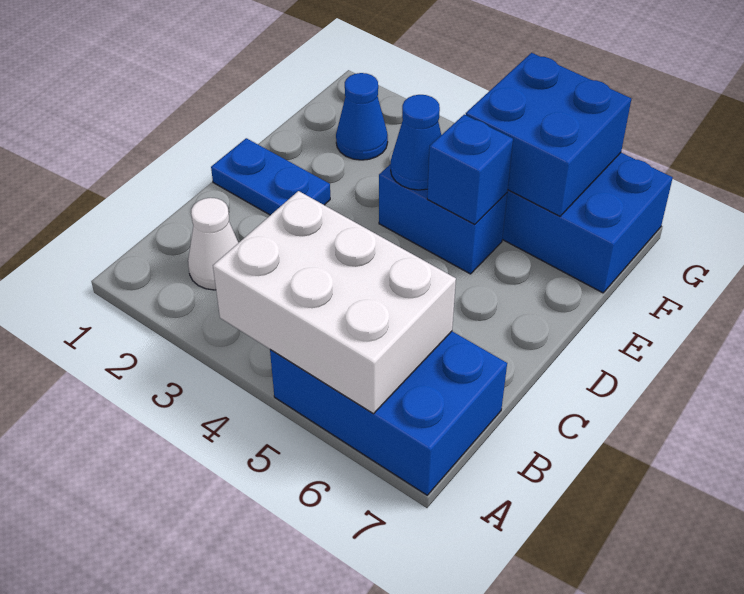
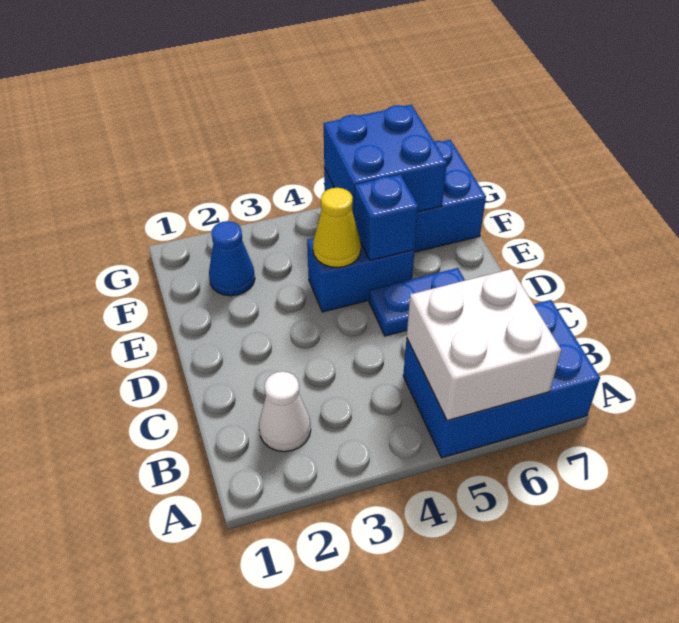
white brick A4:B6 level 2 -> white brick A5:B6 level 2
blue plate D1:D2 level 1 -> blue plate D5:D6 level 1
blue cone E4 level 2 -> yellow cone E4 level 2

